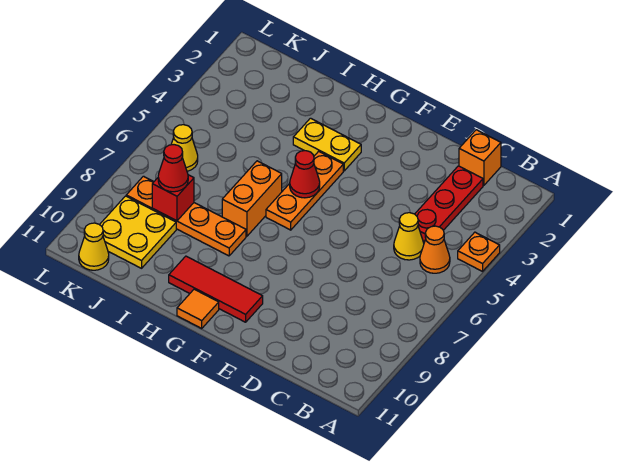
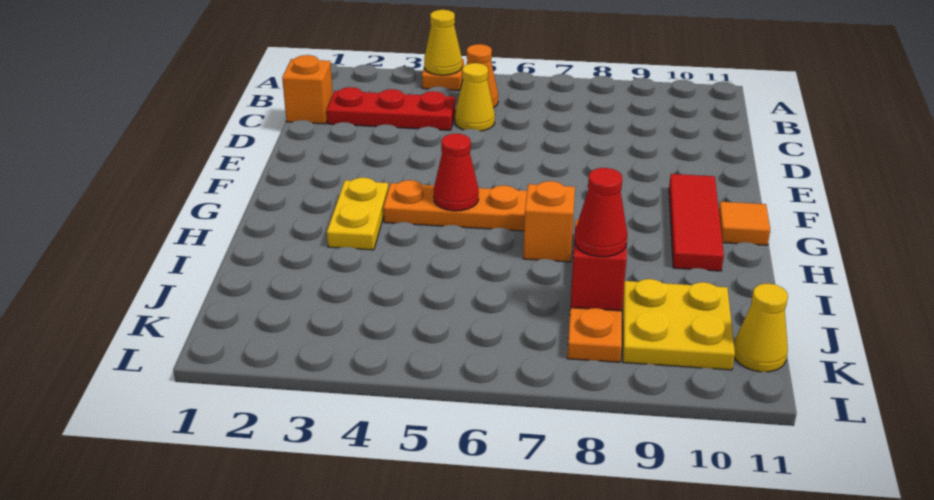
orange brick H6:H7 level 1 -> orange brick H7 level 1
yellow cone K6 level 1 -> yellow cone A4 level 2

